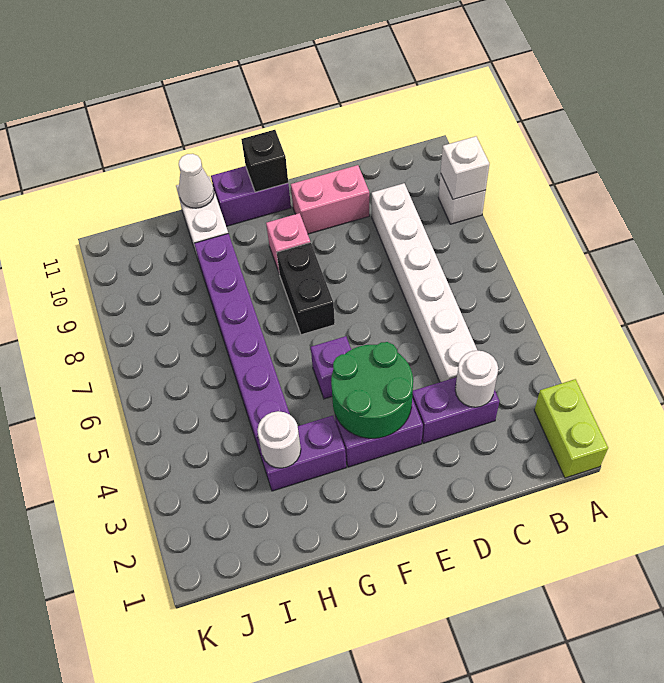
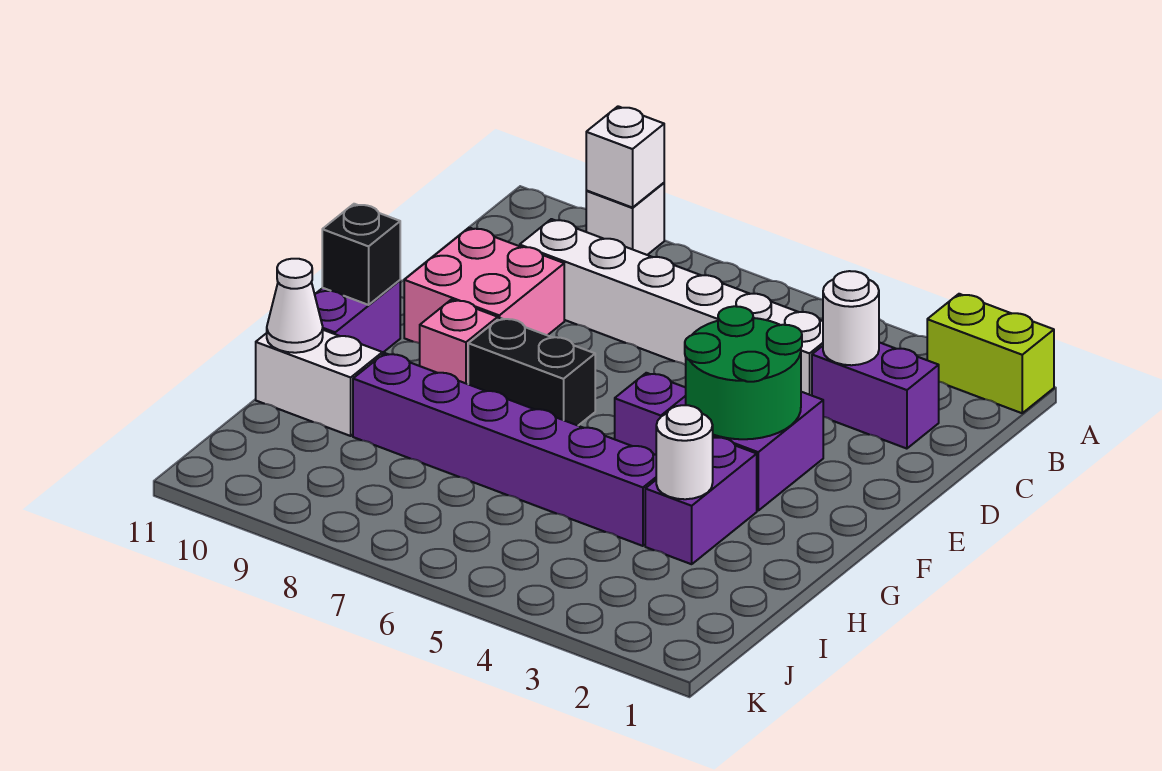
purple brick C3:D3 level 1 -> purple brick C2:C3 level 1
pink brick D10:E10 level 1 -> pink brick D9:E10 level 1

